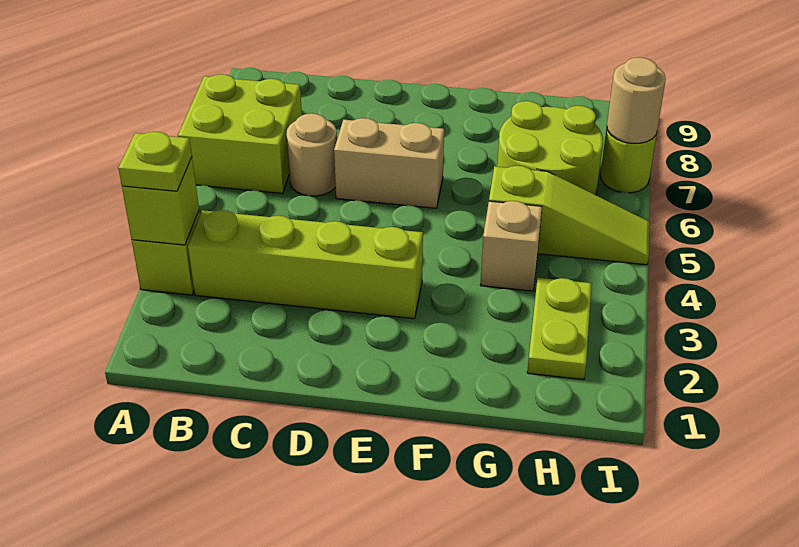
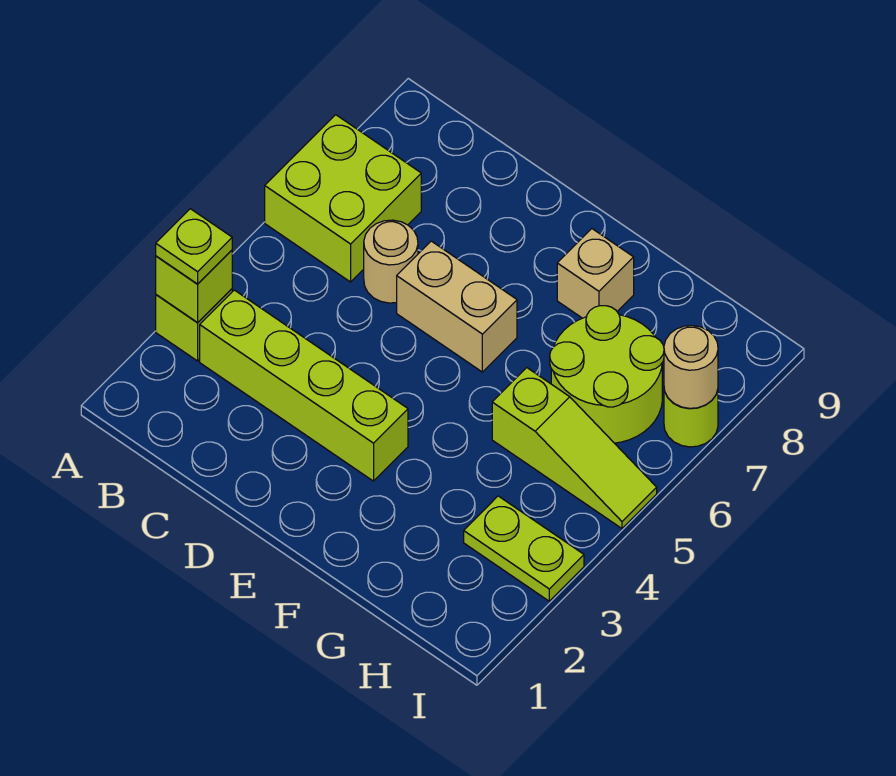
tan brick G4 level 1 -> tan brick F8 level 1
lime plate H2:H3 level 1 -> lime plate H3:I3 level 1

